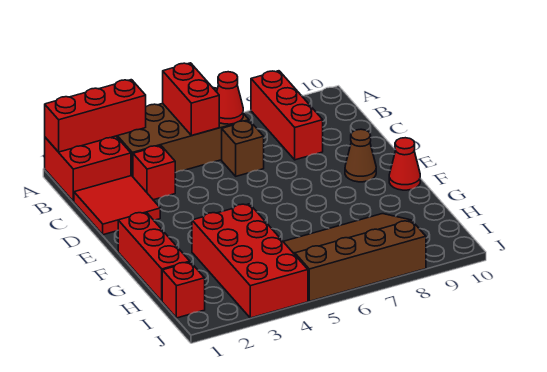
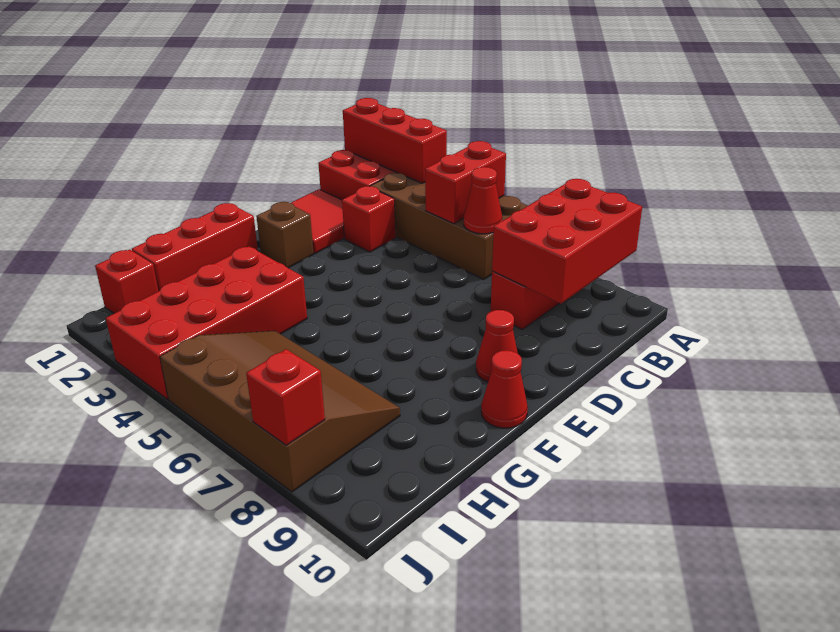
none -> red brick A8:C9 level 2
brown brick C6 level 1 -> brown brick E2 level 1
brown cone E9 level 1 -> red cone E9 level 1
none -> red brick J8 level 2

